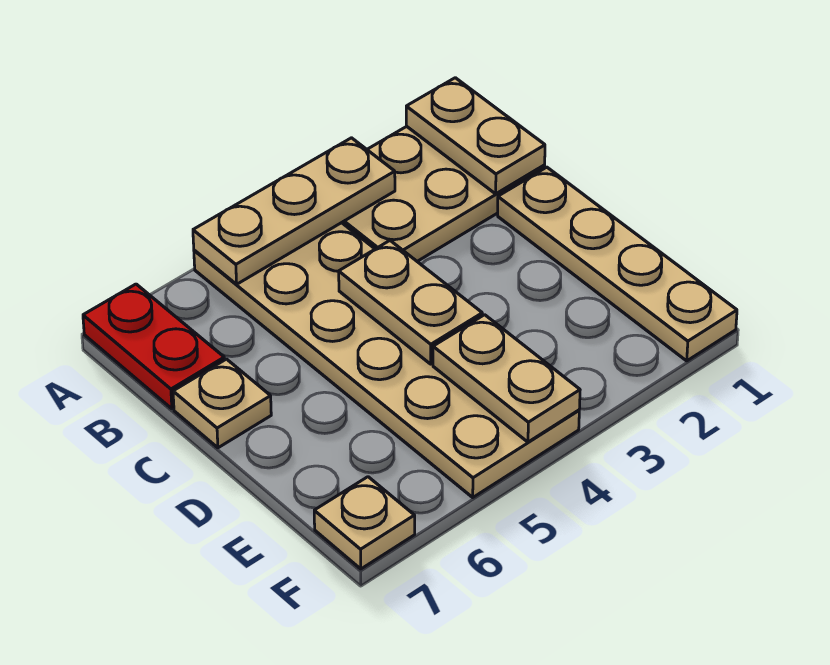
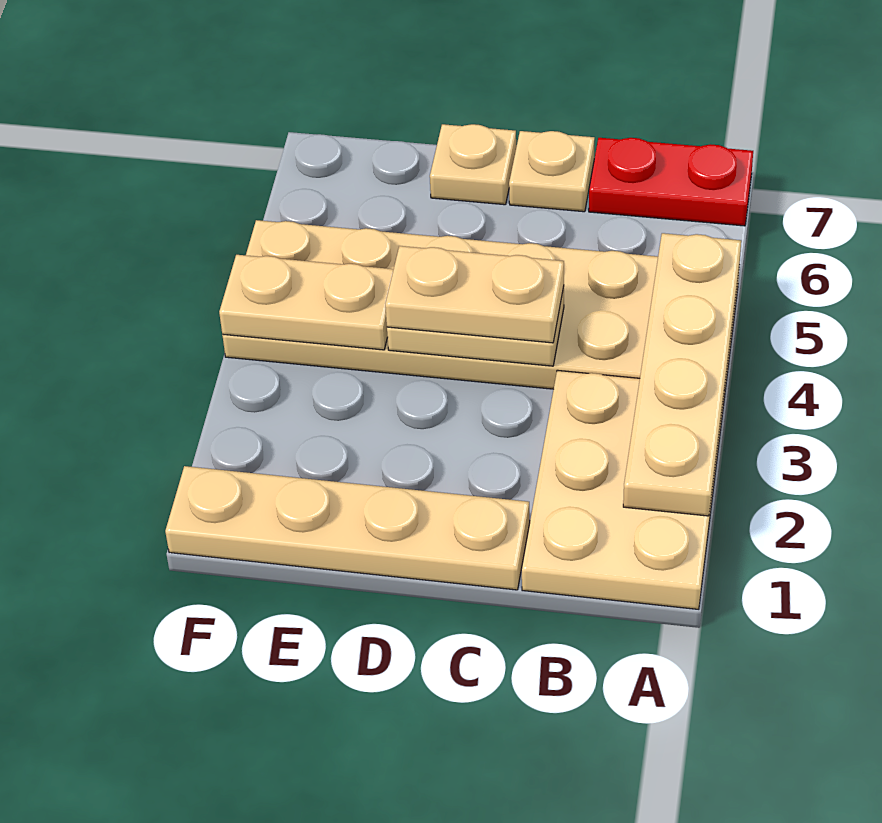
tan plate A1:B1 level 2 -> tan plate C4:D4 level 3
tan plate A3:A5 level 2 -> tan plate A2:A5 level 2
tan plate F7 level 1 -> tan plate D7 level 1

